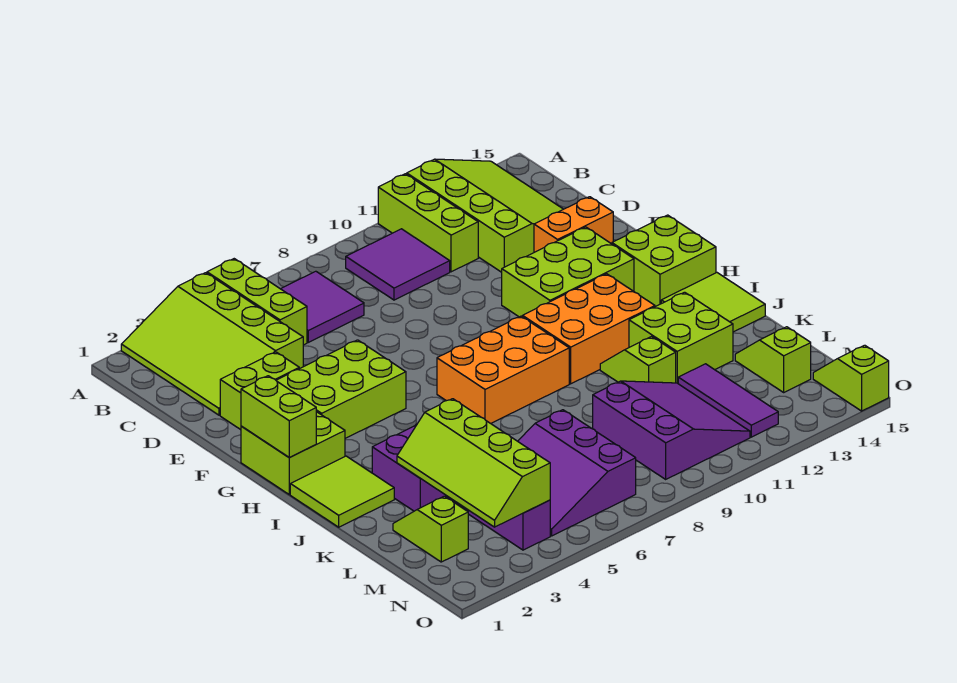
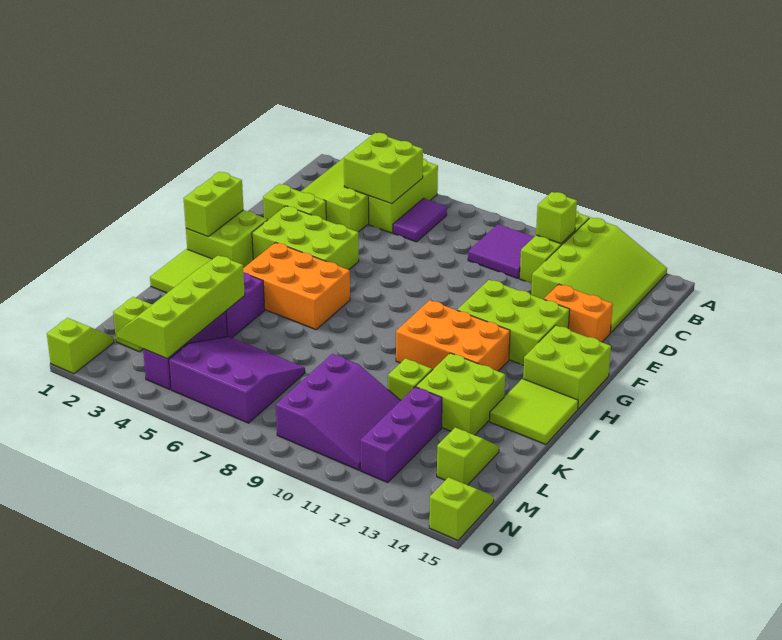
none -> lime brick B4:C5 level 2
purple tile B6:C7 level 1 -> purple tile B6:C6 level 1
none -> lime brick B11 level 2
orange brick H7:I9 level 1 -> orange brick H4:I6 level 1
purple slope L5:N7 level 1 top 7 -> purple slope L5:N7 level 1 top N
purple tile L12:N12 level 1 -> purple brick L12:N12 level 1
none -> lime slope N1:O1 level 1 top O

